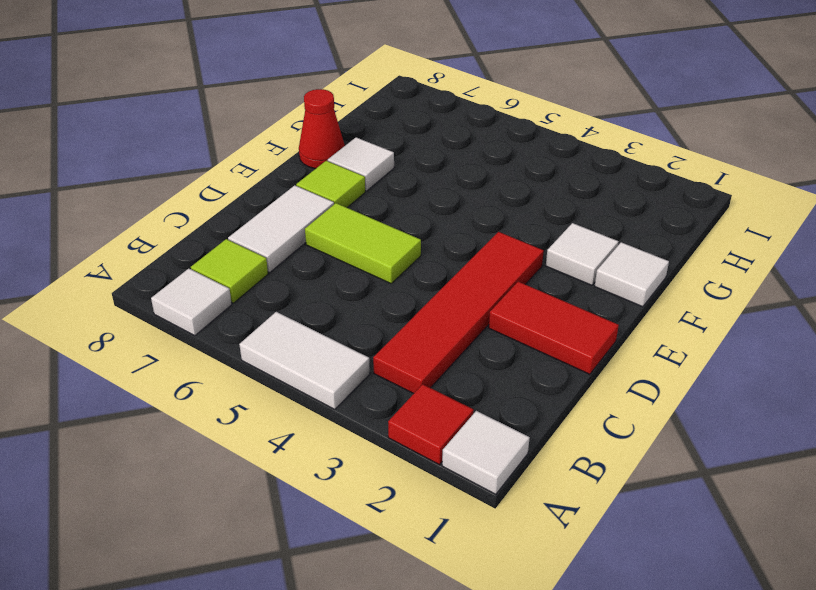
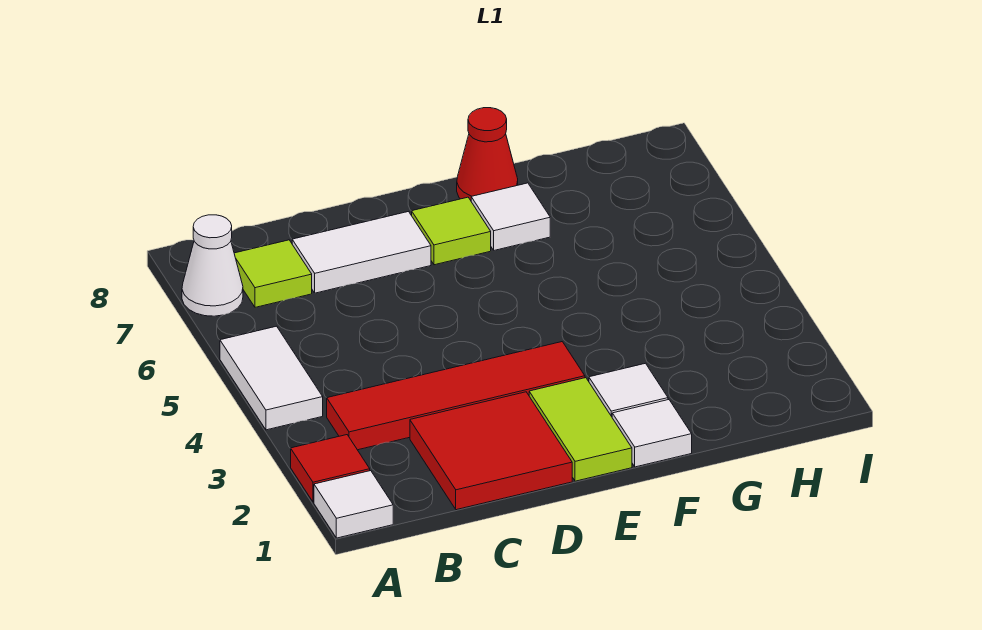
white tile A7 level 1 -> white cone A7 level 1
red tile D1:D2 level 1 -> red tile C1:D2 level 1
lime tile D5:D6 level 1 -> lime tile E1:E2 level 1

